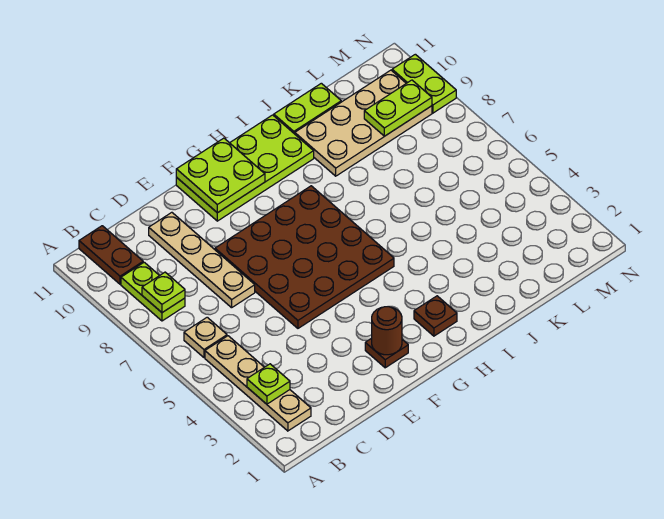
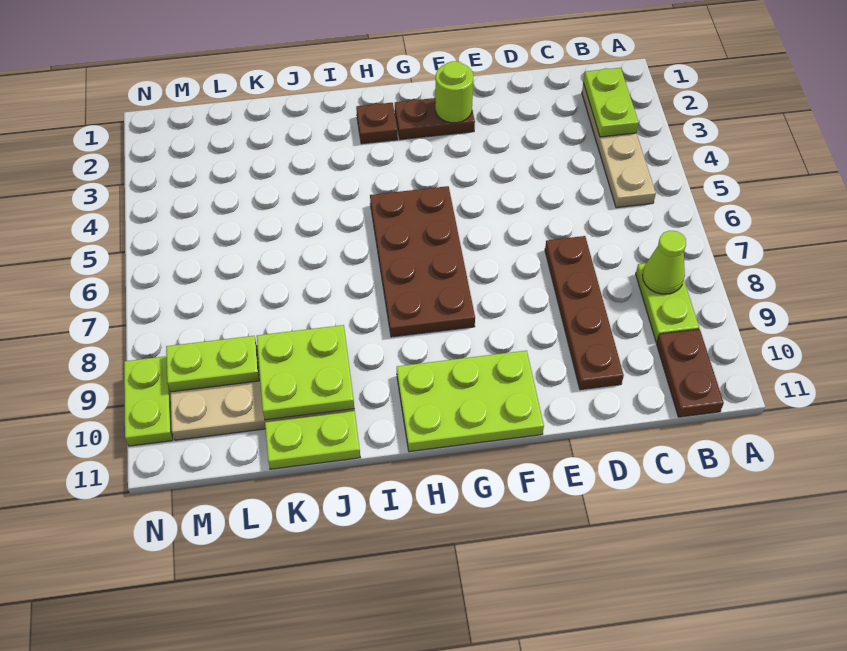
lime plate B3 level 2 -> lime plate B2:B3 level 2
tan plate B6 level 1 -> none
lime plate B8 level 2 -> lime cone B8 level 2
tan plate D7:D10 level 1 -> brown plate D7:D10 level 1
brown plate E5:H8 level 1 -> brown plate G5:H8 level 1
brown plate F2 level 1 -> brown plate F2:G2 level 1
brown round brick F2 level 2 -> lime round brick F2 level 2
lime plate F10:I11 level 1 -> lime plate F10:H11 level 1
lime plate F10:G11 level 2 -> lime plate J9:K10 level 2

